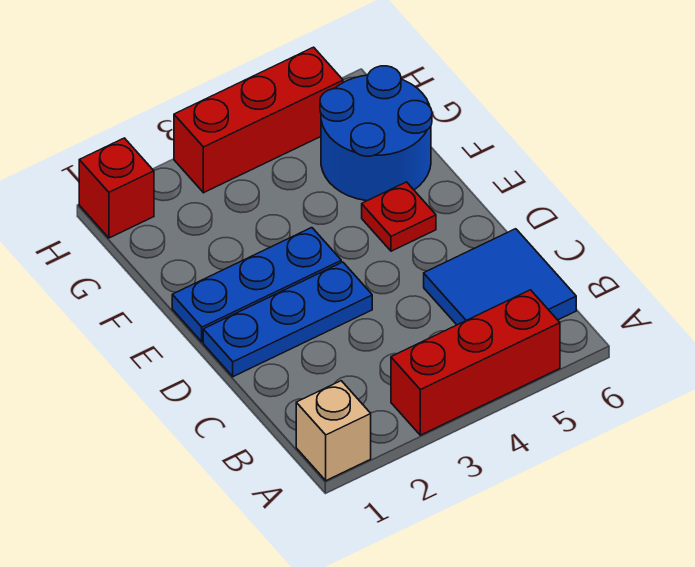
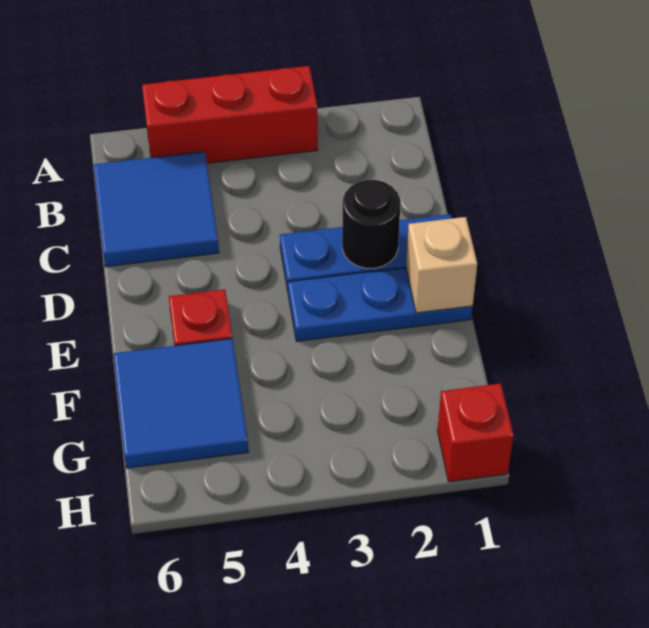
tan brick A1 level 1 -> tan brick E1 level 2
none -> black round brick D2 level 2
blue round brick F5:G6 level 1 -> blue tile F5:G6 level 1
red brick H3:H5 level 1 -> none

